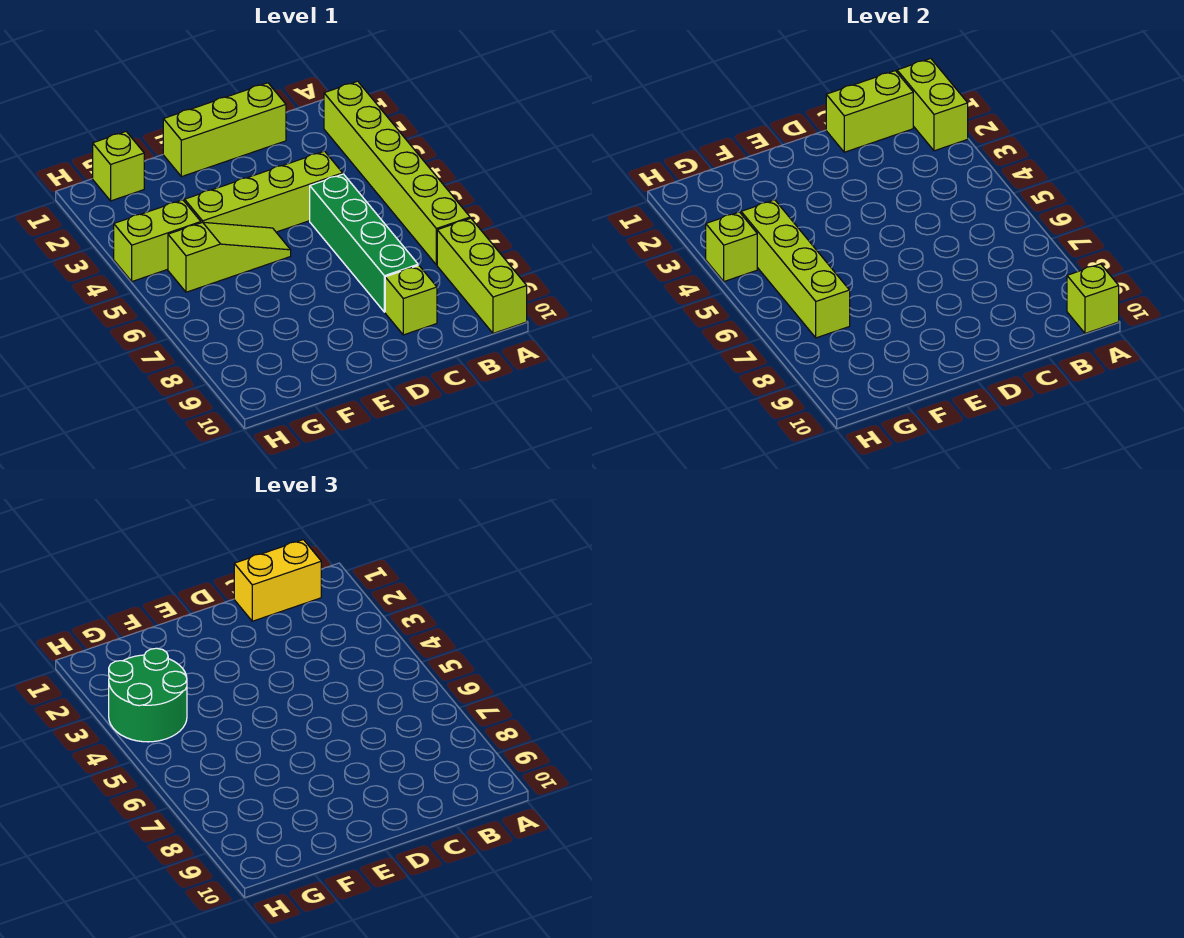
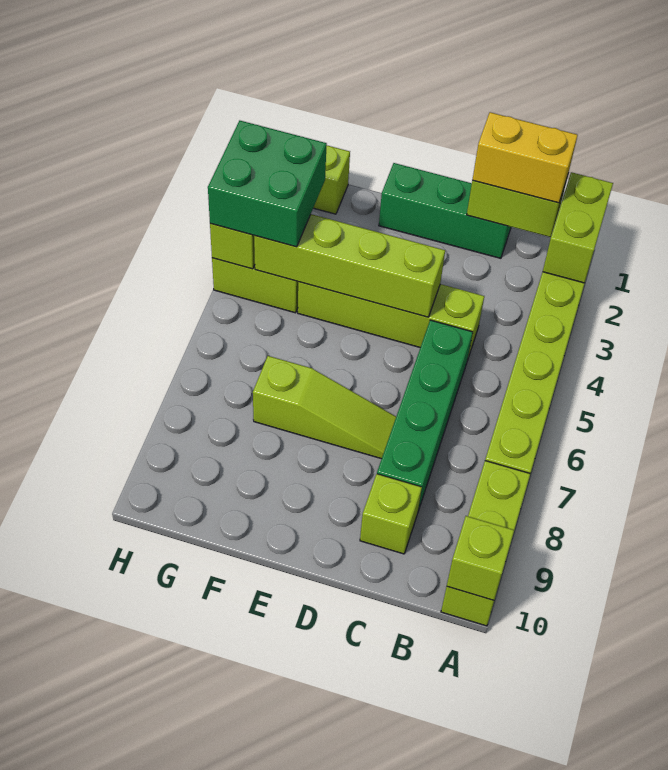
lime brick C1:E1 level 1 -> green brick C1:E1 level 1
lime slope E5:G5 level 1 top G -> lime slope D7:F7 level 1 top F
green round brick G3:H4 level 3 -> green brick G3:H4 level 3
lime brick G4:G7 level 2 -> lime brick D4:G4 level 2

